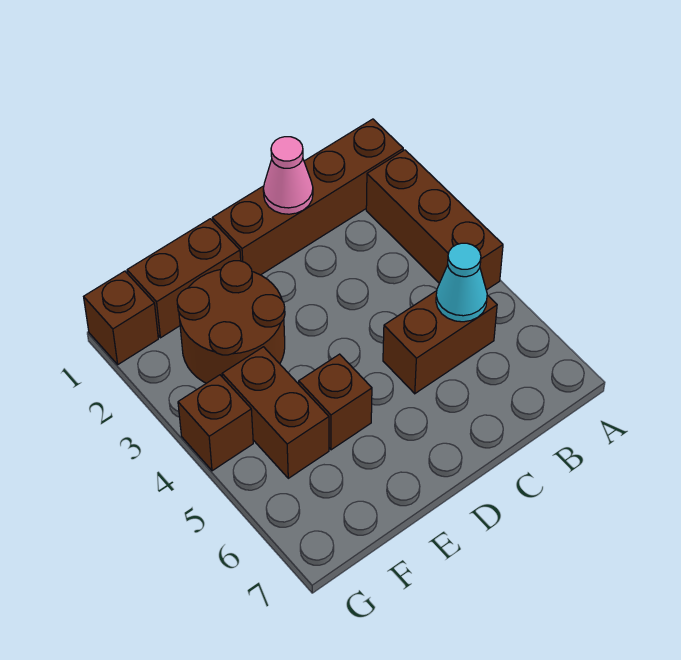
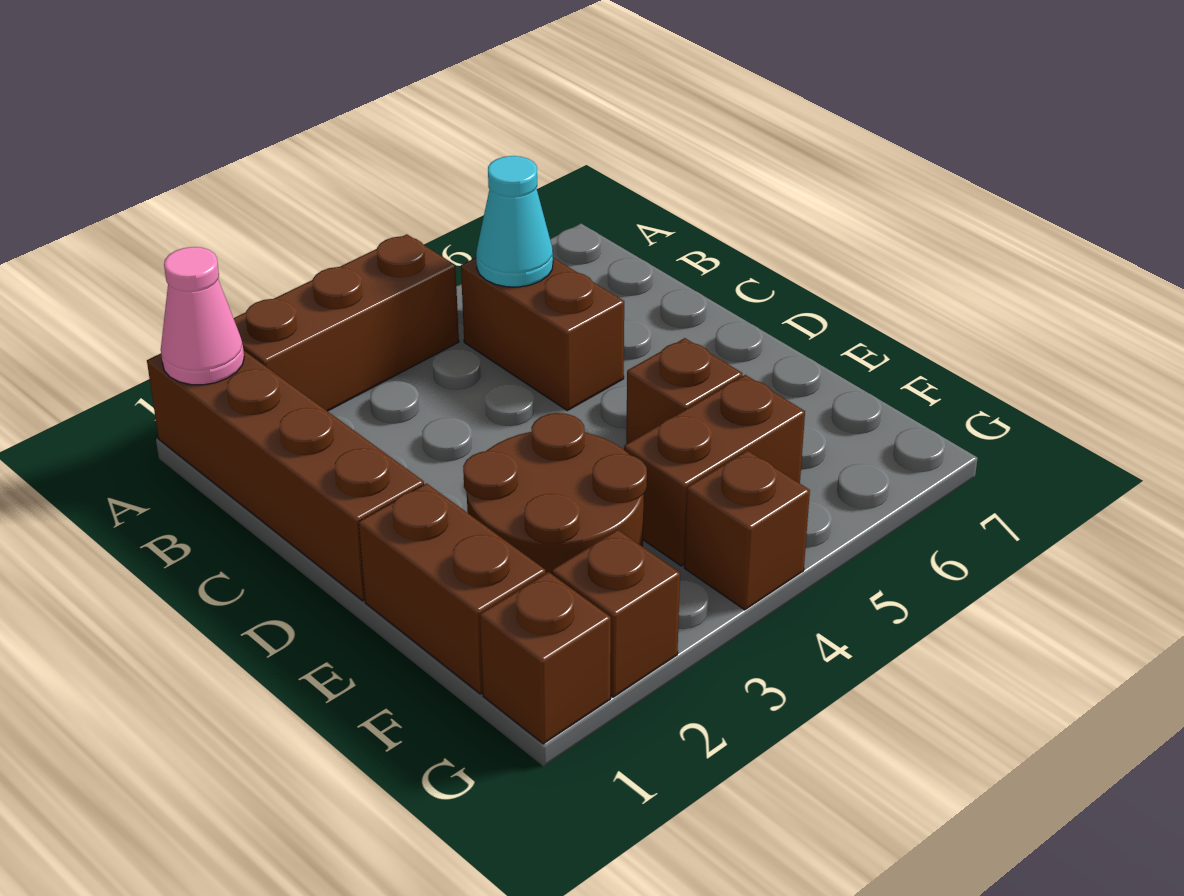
pink cone C1 level 2 -> pink cone A1 level 2
none -> brown brick G2 level 1

